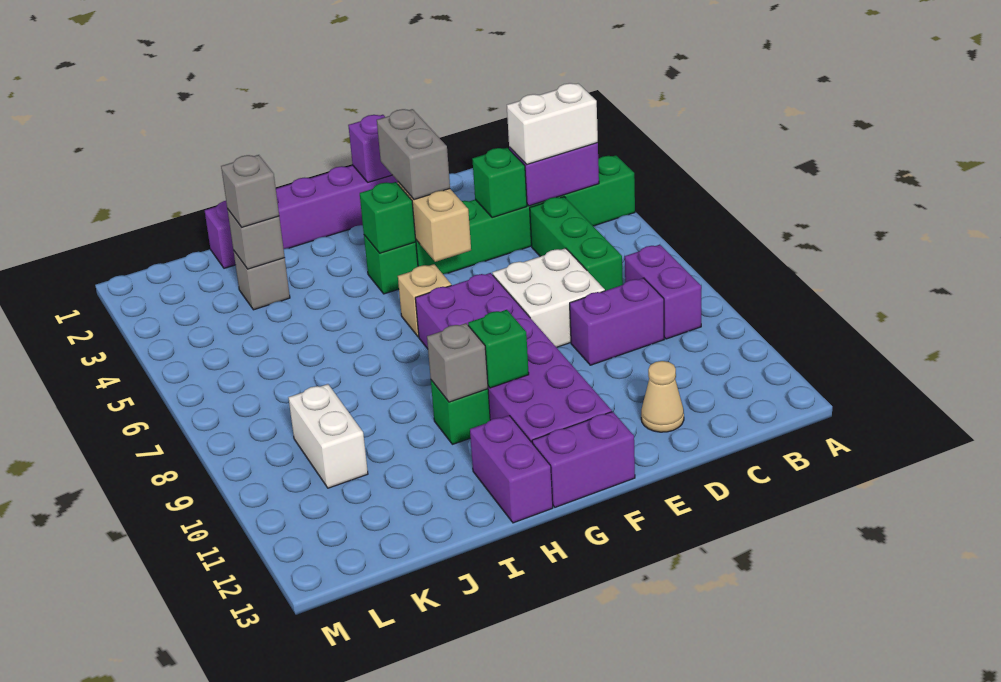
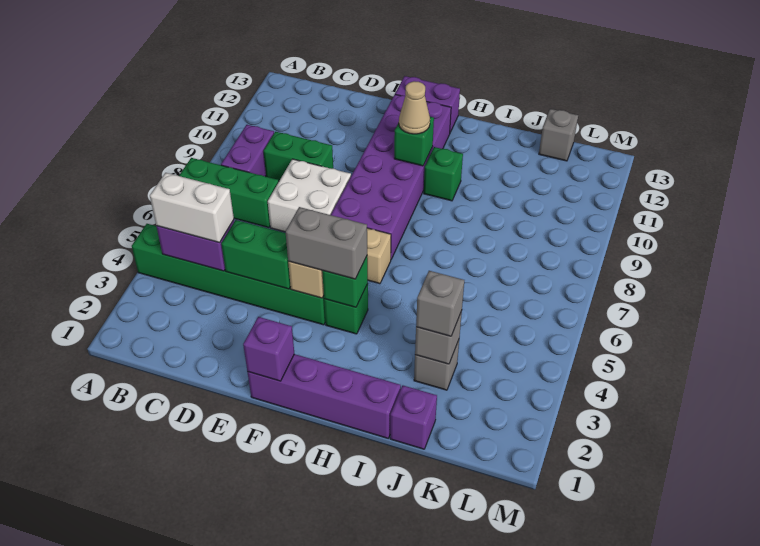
green brick C5:C7 level 1 -> green brick A7:C7 level 1
purple brick C9:D9 level 1 -> green brick C9:D9 level 1
green brick D4 level 2 -> green brick D4:E4 level 2
tan cone D12 level 1 -> tan cone G10 level 3
grey brick F3:F4 level 3 -> grey brick F4:G4 level 3
grey brick H10 level 2 -> grey brick K13 level 1
purple brick H12:H13 level 1 -> none
white brick K9:K10 level 1 -> none

